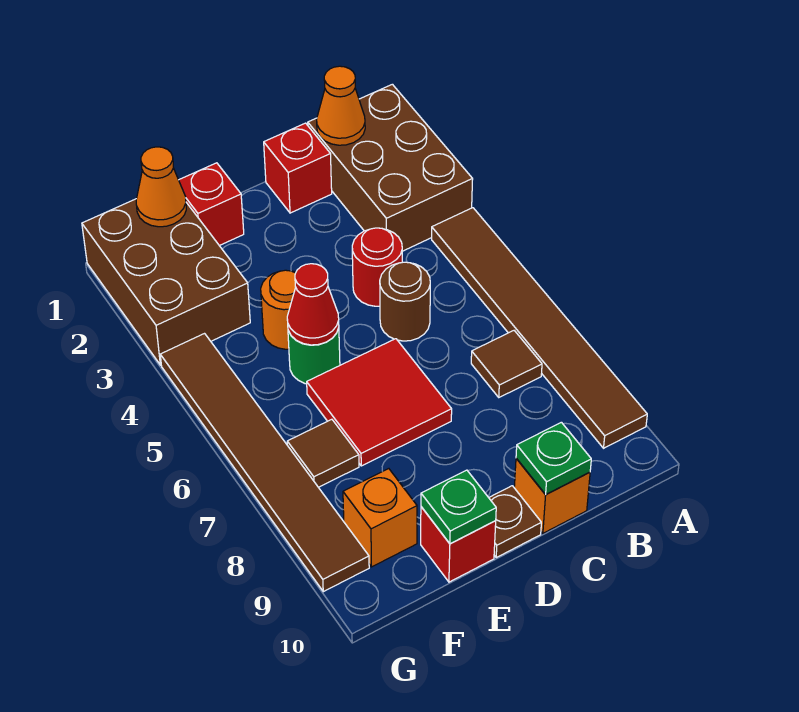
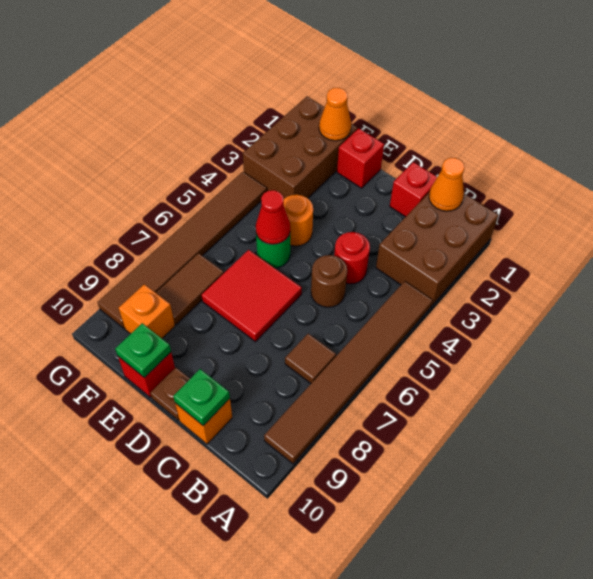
brown tile F7 level 1 -> brown tile F7:F8 level 1

